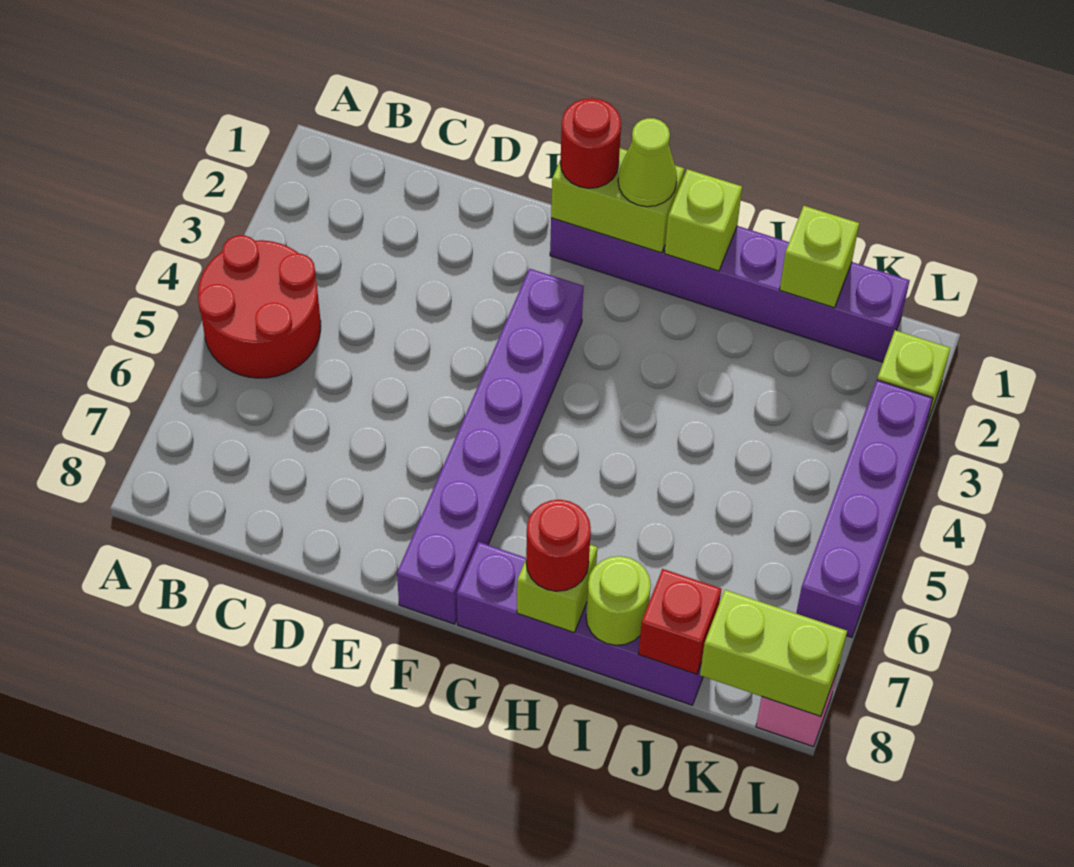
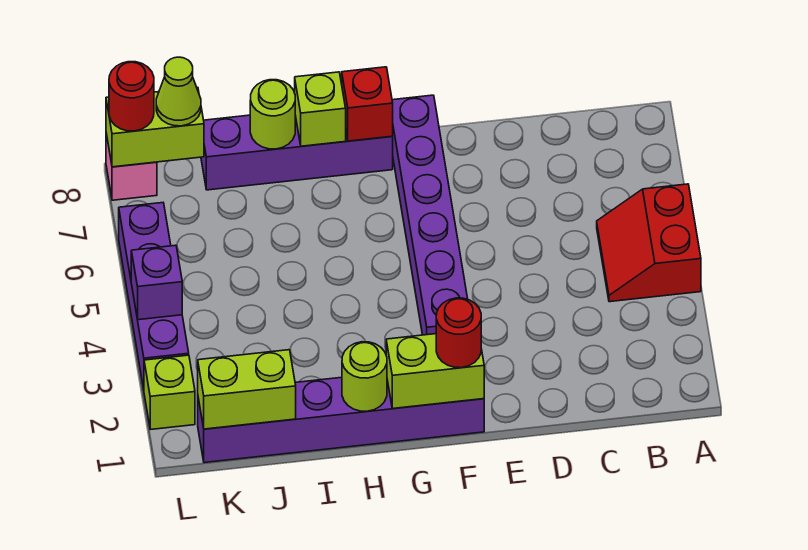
red round brick A4:B5 level 1 -> red slope A4:B5 level 1 top A
lime cone G1 level 3 -> lime cone K8 level 3
lime brick H1 level 2 -> lime round brick H1 level 2
red round brick H8 level 3 -> red round brick L8 level 3
lime brick J1 level 2 -> lime brick J1:K1 level 2
red brick J8 level 2 -> red brick G8 level 2
none -> purple brick L4 level 2

